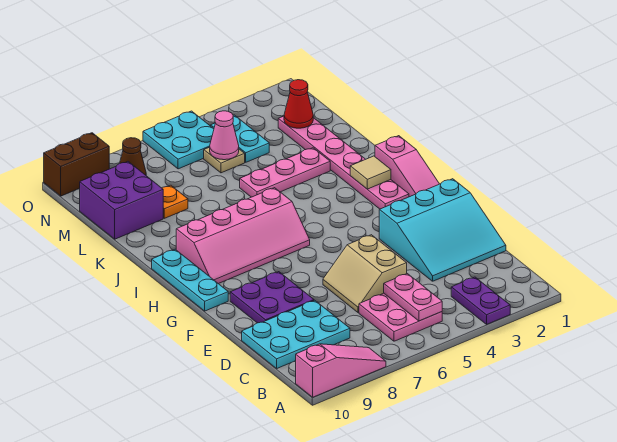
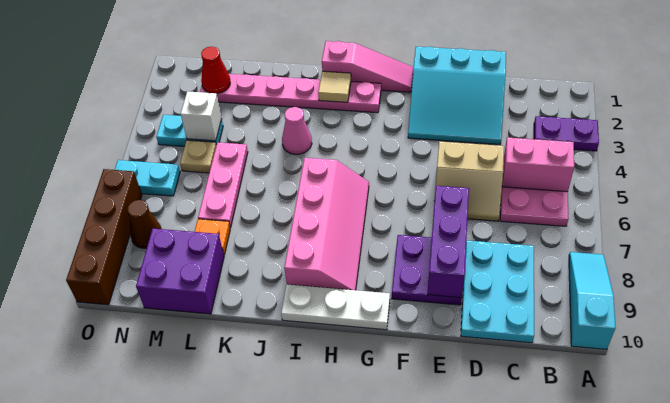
pink slope A8:A10 level 1 top 10 -> cyan slope A8:A10 level 1 top 10
pink plate B5:C5 level 2 -> pink brick B5:C5 level 2
cyan slope D1:F3 level 1 top F -> cyan slope D1:F3 level 1 top 1
none -> purple brick E7:E9 level 2
cyan plate G10:I10 level 1 -> white plate G10:I10 level 1
pink plate K3:K5 level 1 -> pink plate L5:L7 level 1
none -> white brick M4 level 2
pink cone M5 level 2 -> pink cone J4 level 1
cyan plate N5:O6 level 1 -> cyan plate N6:O6 level 1
brown brick O9:O10 level 1 -> brown brick O7:O10 level 1

